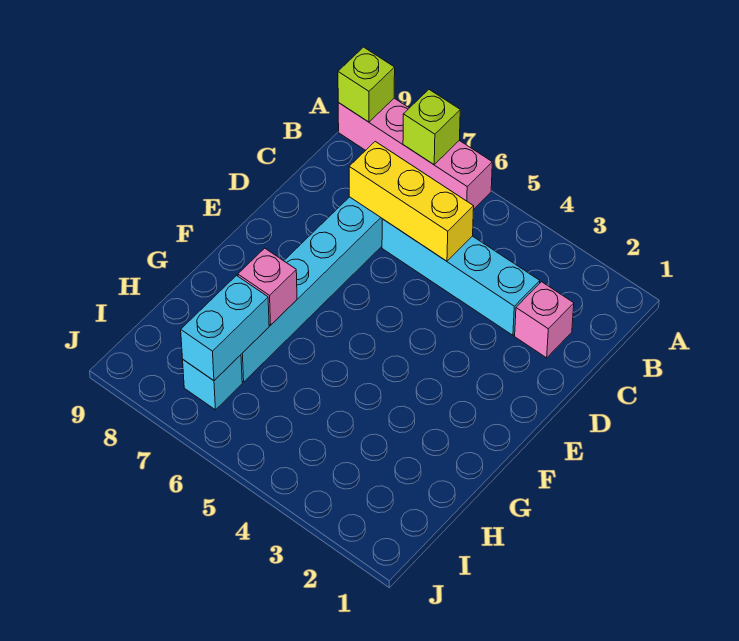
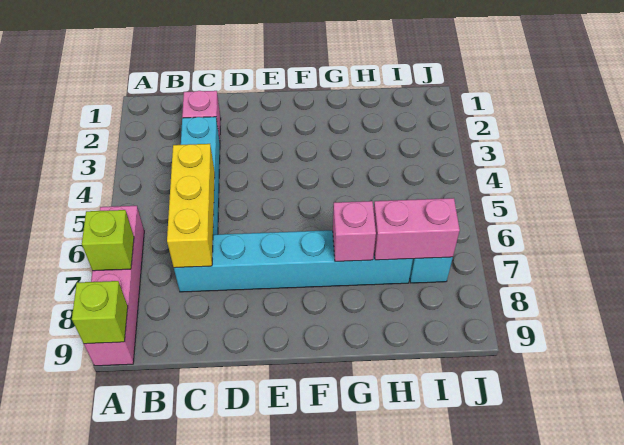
cyan brick H7:I7 level 2 -> pink brick H7:I7 level 2

